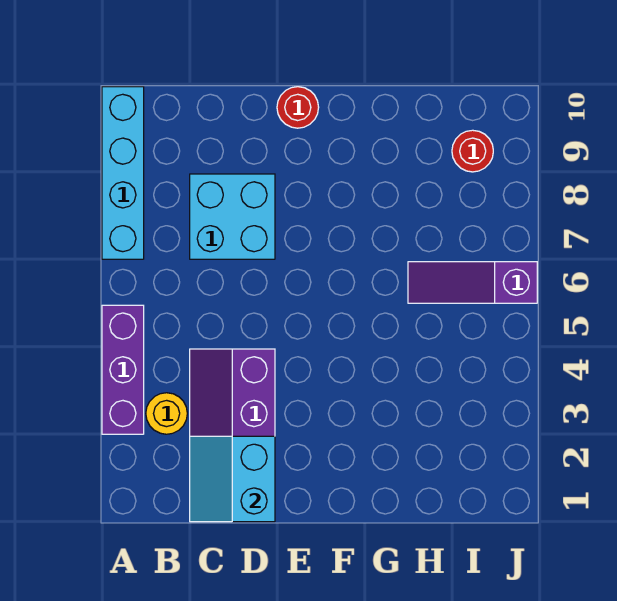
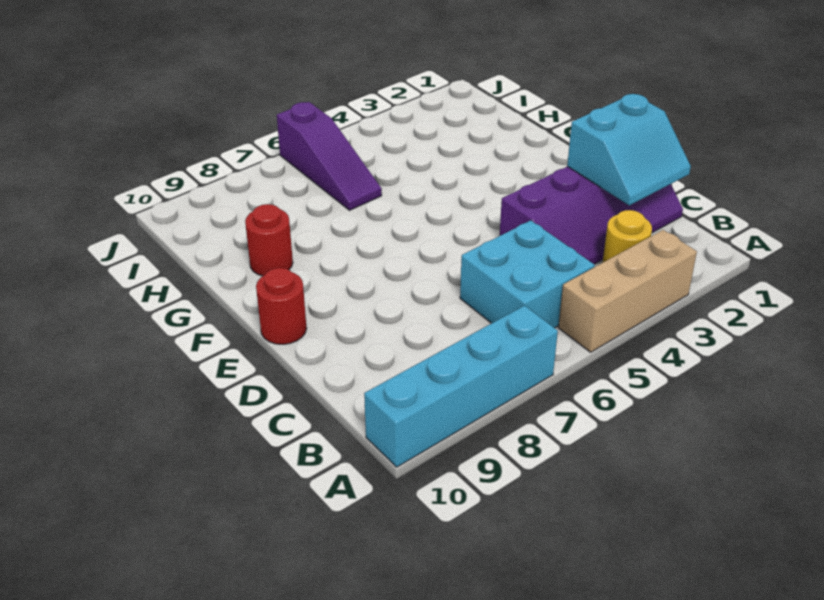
purple brick A3:A5 level 1 -> tan brick A3:A5 level 1
cyan brick C7:D8 level 1 -> cyan brick B5:C6 level 1
red round brick I9 level 1 -> red round brick G9 level 1

